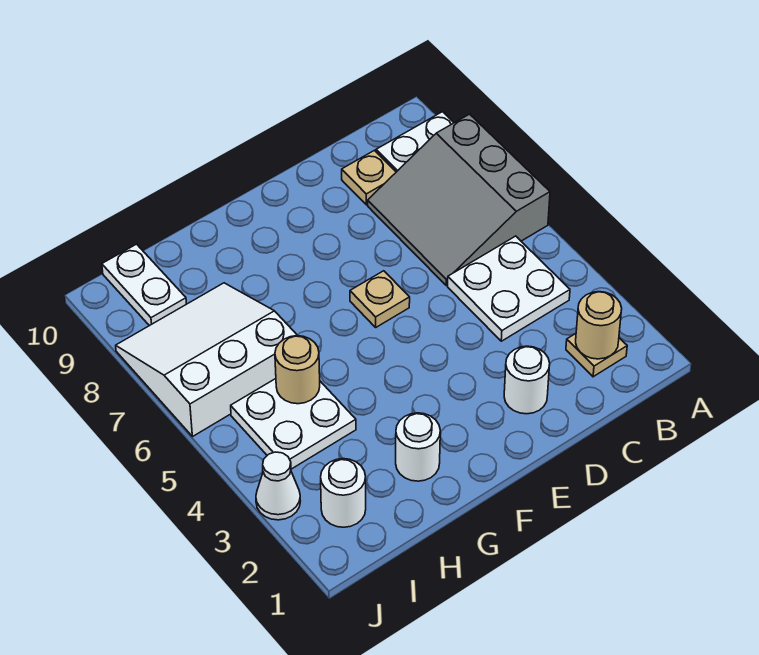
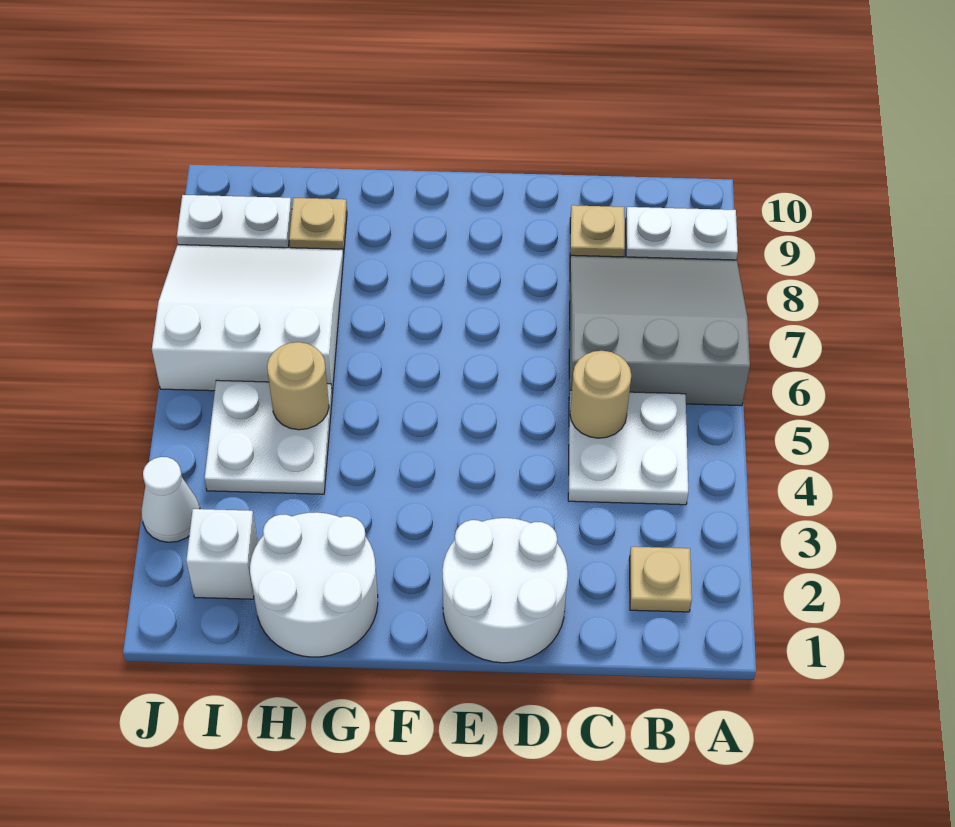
grey slope A6:C8 level 1 top A -> grey slope A6:C8 level 1 top 6
tan round brick B2 level 2 -> tan round brick C5 level 2
white round brick D2 level 1 -> white round brick D1:E2 level 1
tan plate E6 level 1 -> tan plate H9 level 1
white round brick G2 level 1 -> white round brick G1:H2 level 1
white round brick I2 level 1 -> white brick I2 level 1
white plate I9:I10 level 1 -> white plate I9:J9 level 1

